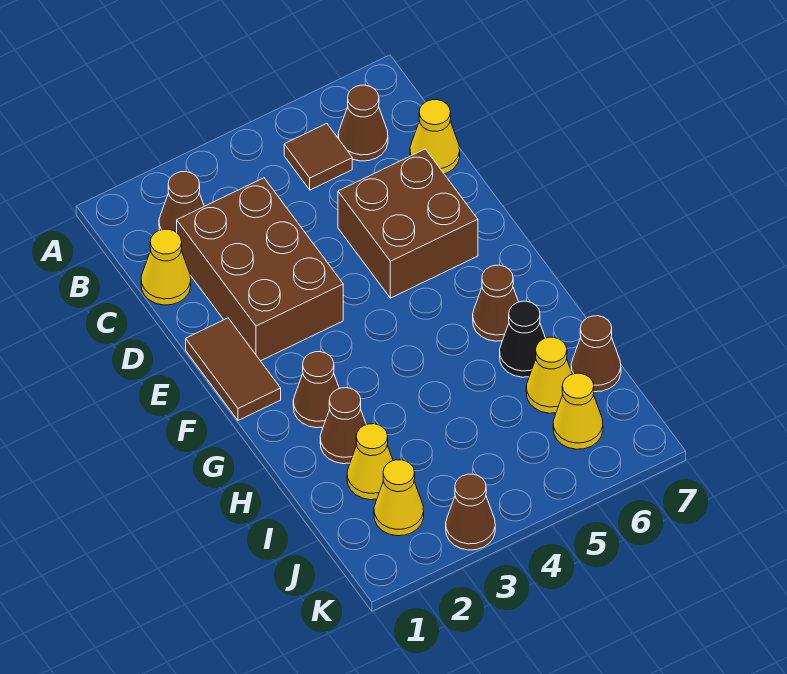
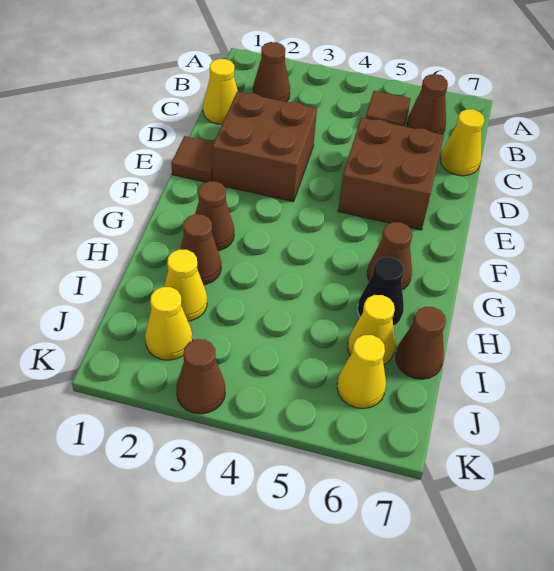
brown brick C2:E3 level 1 -> brown brick D2:E3 level 1
brown tile E1:F1 level 1 -> brown tile E1 level 1

